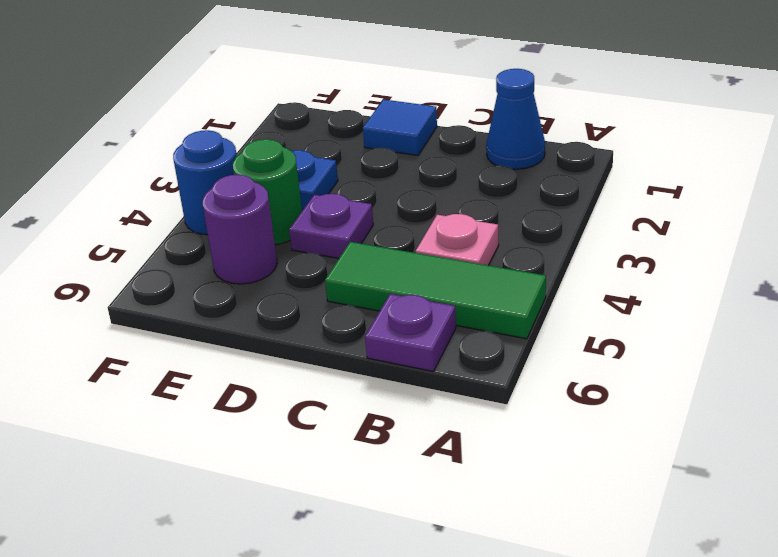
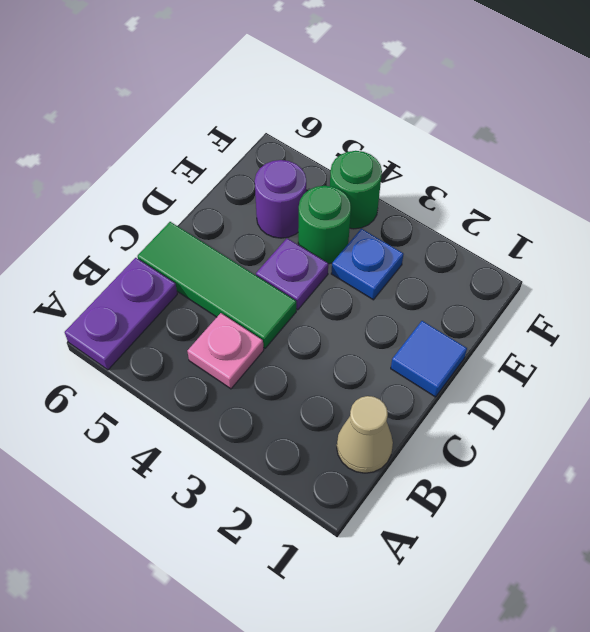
green tile A5:C5 level 1 -> green tile C4:C6 level 1
blue cone B1 level 1 -> tan cone B1 level 1
purple plate B6 level 1 -> purple plate A6:B6 level 1
blue round brick F4 level 1 -> green round brick F4 level 1

